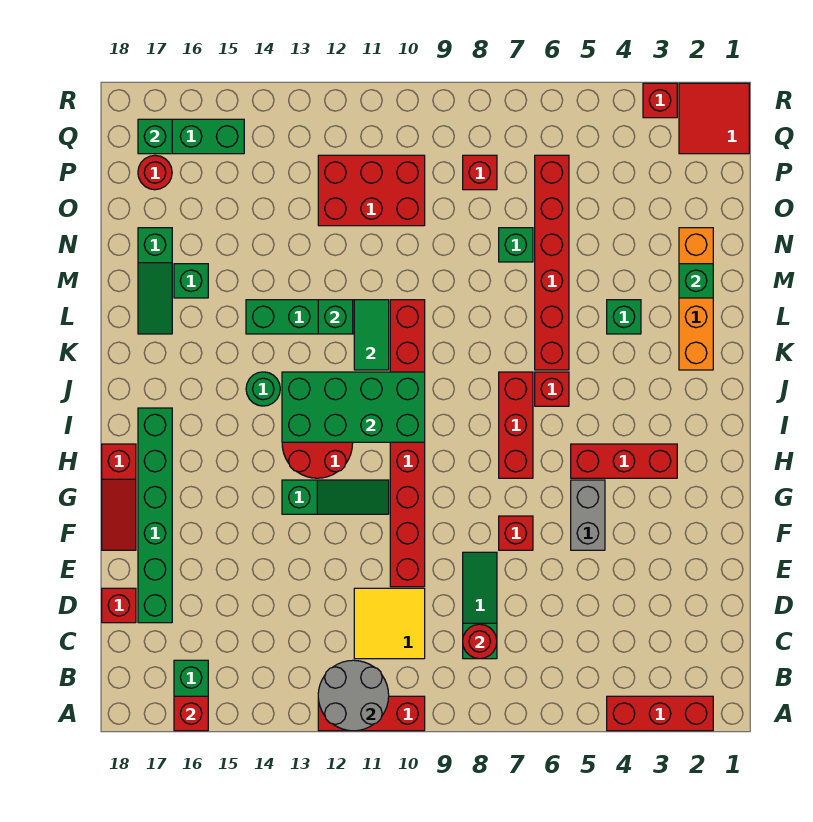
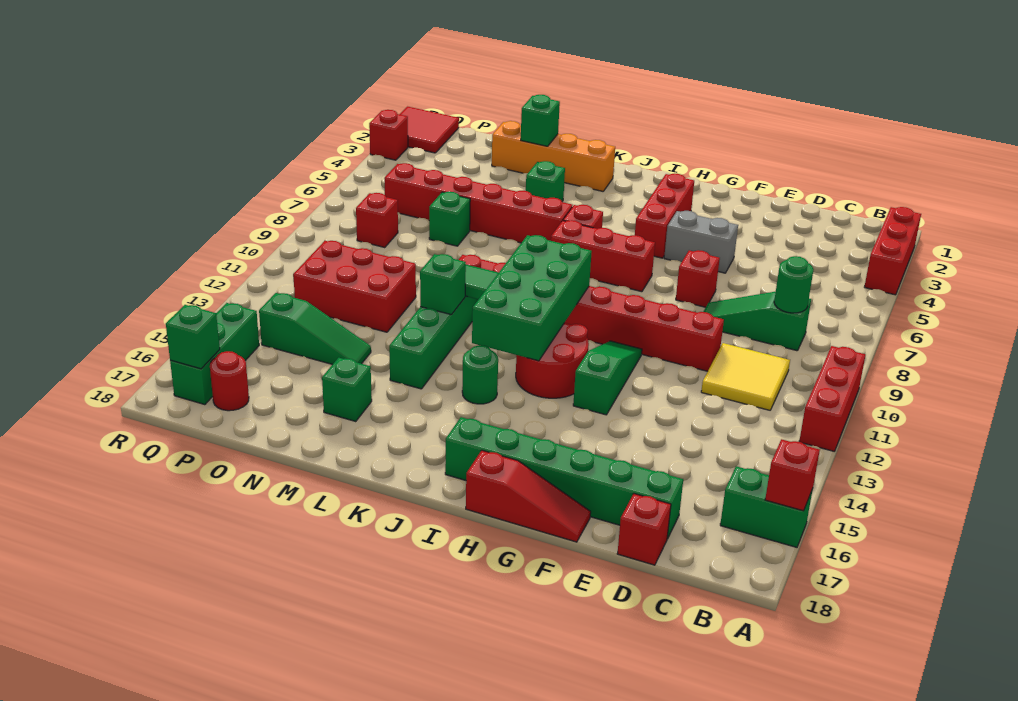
grey round brick A11:B12 level 2 -> none
red round brick C8 level 2 -> green round brick C8 level 2
green slope L17:N17 level 1 top N -> green slope N14:P14 level 1 top P
red brick O10:P12 level 1 -> red brick N11:P12 level 1

